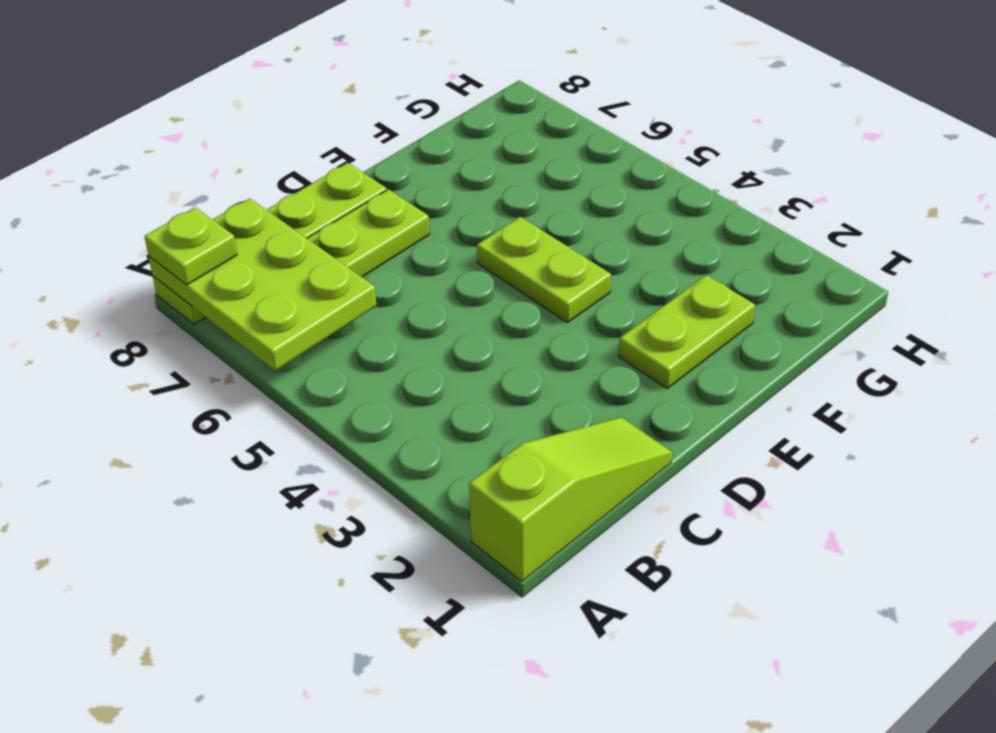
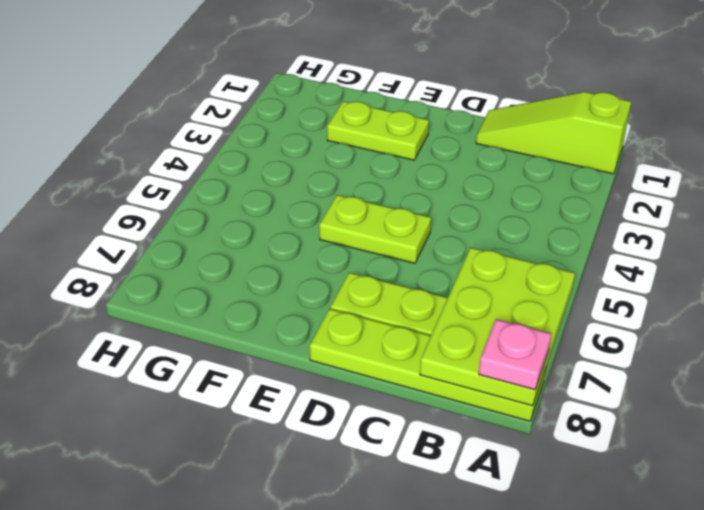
lime plate A8 level 3 -> pink plate A8 level 3
lime plate E4:E5 level 1 -> lime plate D5:E5 level 1

